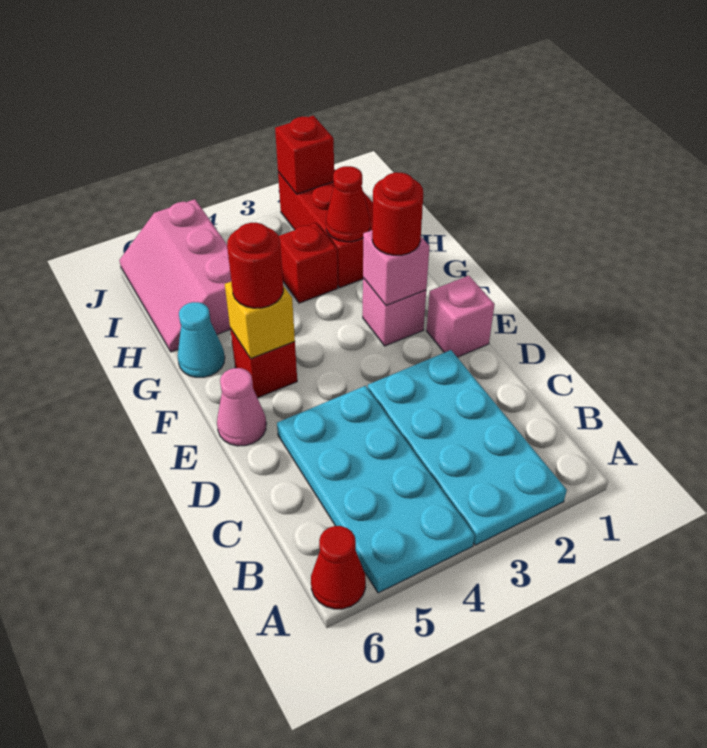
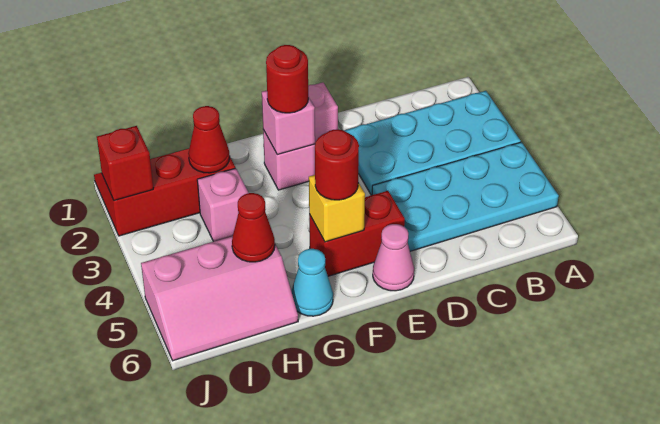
red cone A6 level 1 -> red cone H5 level 2
red brick F5 level 1 -> red brick E5:F5 level 1
red brick H3 level 1 -> pink brick H3 level 1

